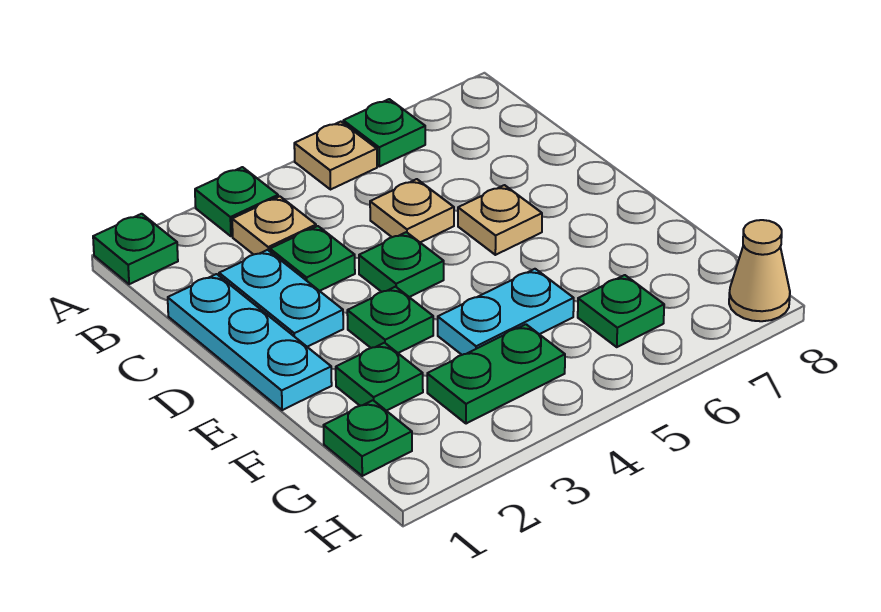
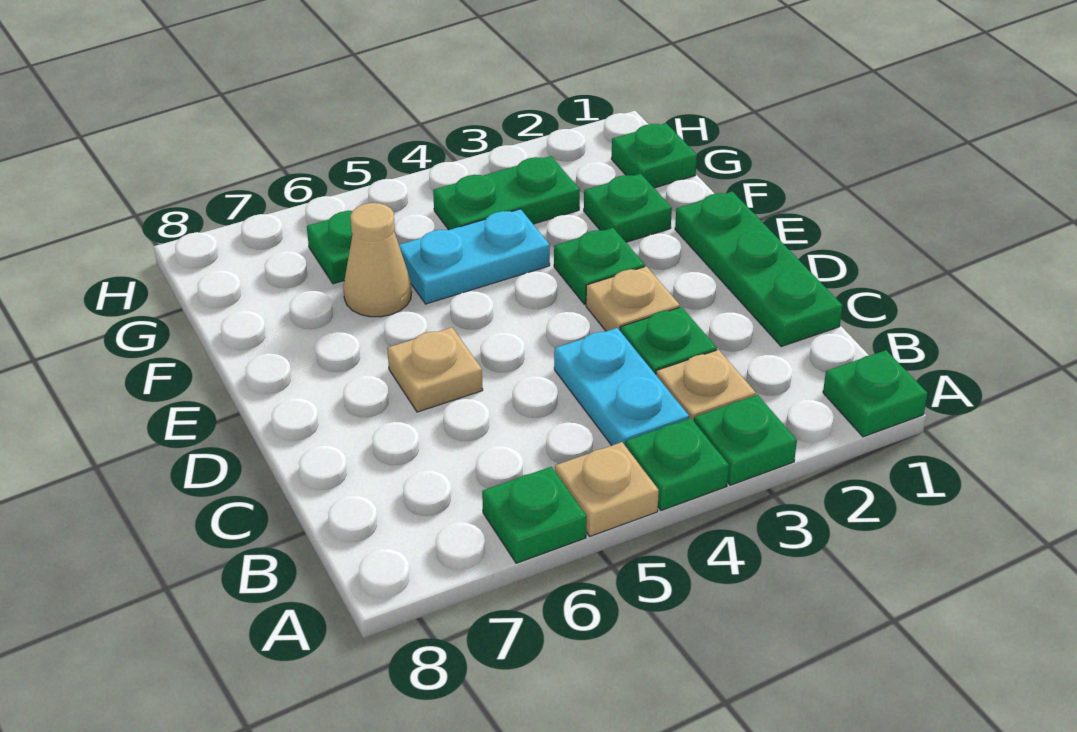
cyan plate C1:E1 level 1 -> green plate C1:E1 level 1
cyan plate C2:D2 level 1 -> cyan plate B4:C4 level 1
tan plate C5 level 1 -> tan plate D3 level 1
green plate D4 level 1 -> green plate A4 level 1
tan cone H8 level 1 -> tan cone F6 level 1

